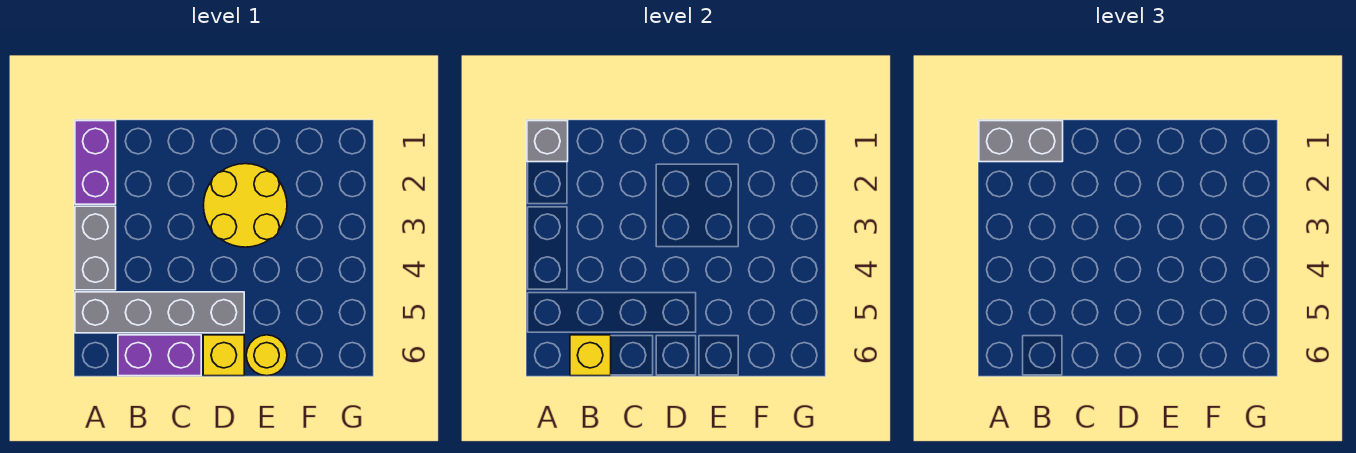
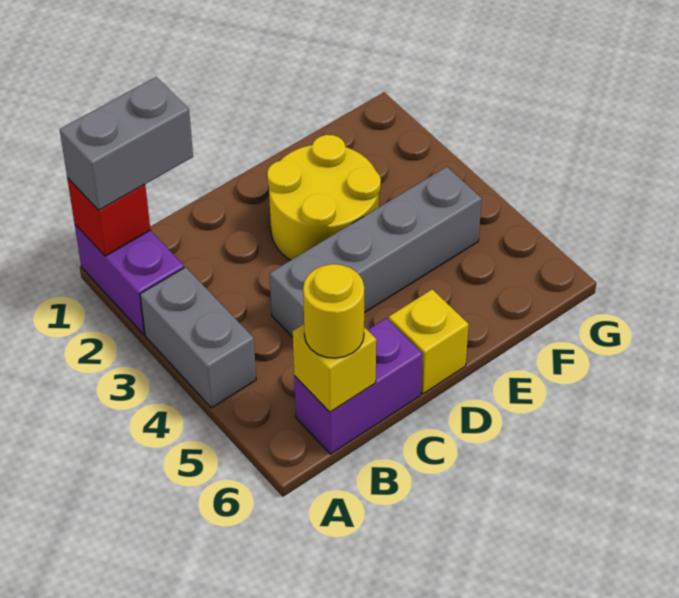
grey brick A1 level 2 -> red brick A1 level 2
grey brick A5:D5 level 1 -> grey brick C4:F4 level 1
yellow round brick E6 level 1 -> yellow round brick B6 level 3

